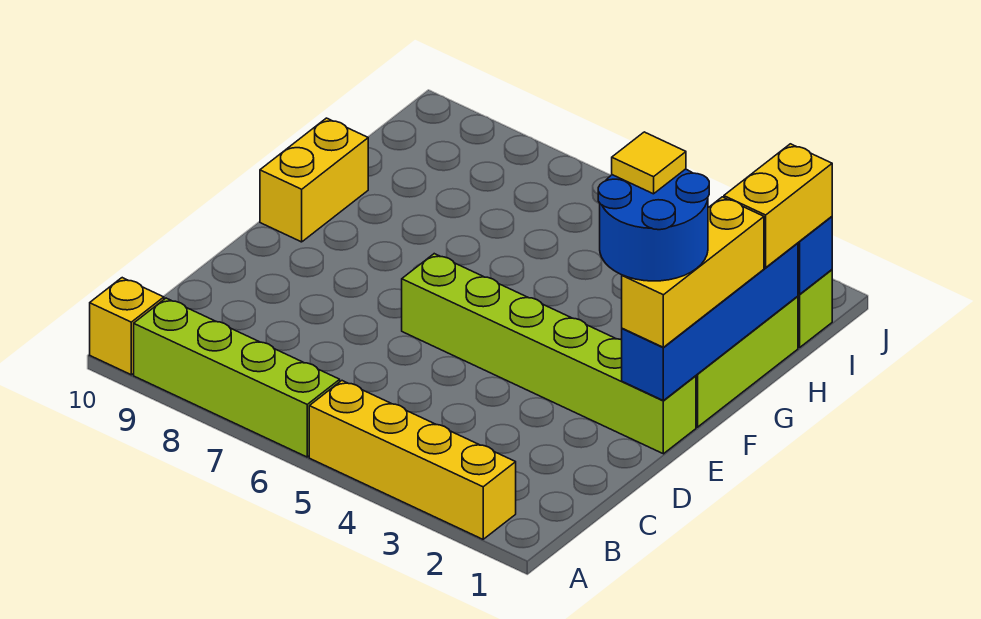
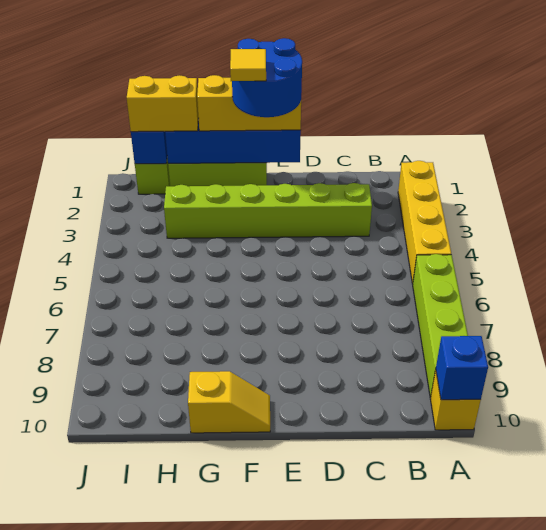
none -> blue brick A10 level 2
lime brick E1:E6 level 1 -> lime brick C3:H3 level 1
yellow brick F10:G10 level 1 -> yellow slope F10:G10 level 1 top G

